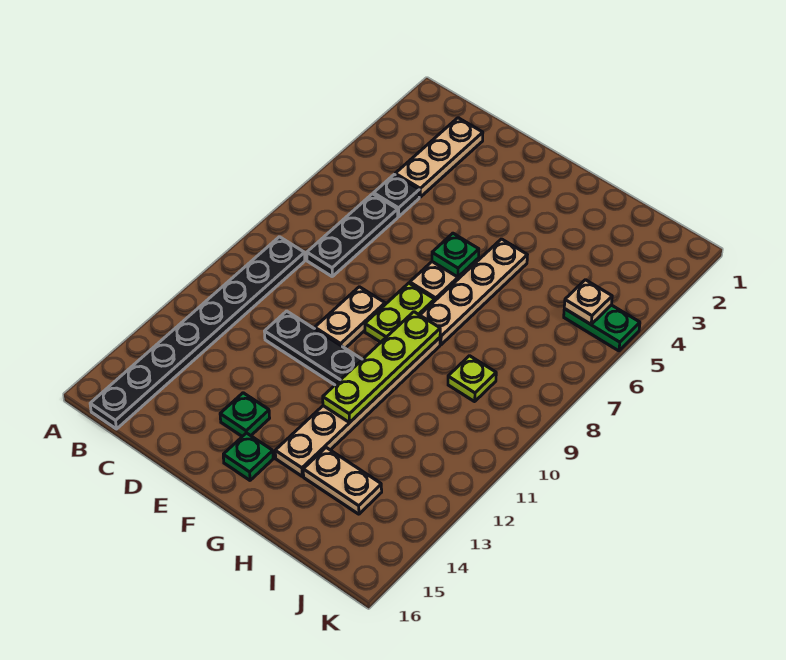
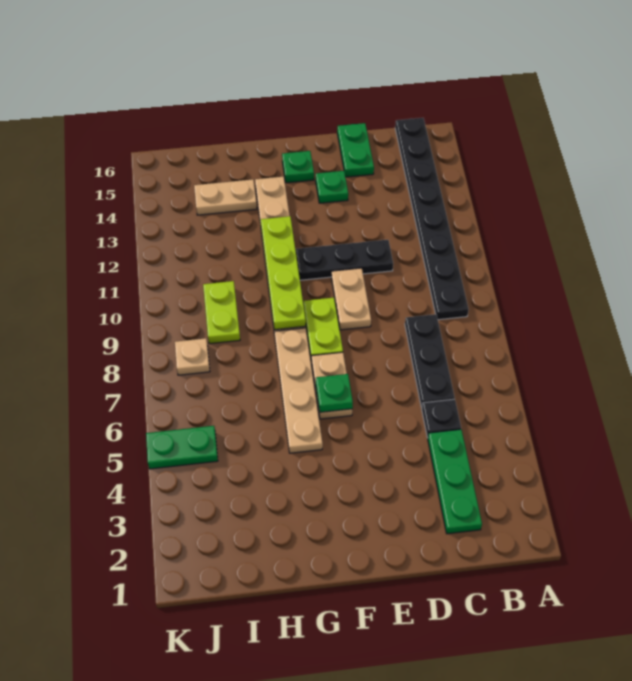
tan plate C2:C4 level 1 -> green plate C2:C4 level 1
none -> green plate D15:D16 level 1
lime plate I9 level 1 -> lime plate I9:I10 level 1
tan plate J5 level 2 -> tan plate J8 level 1

